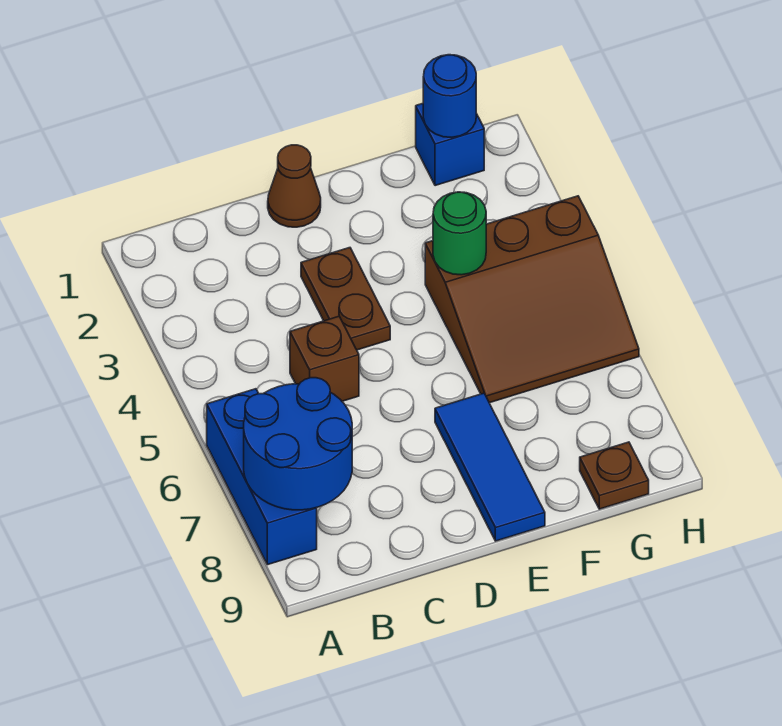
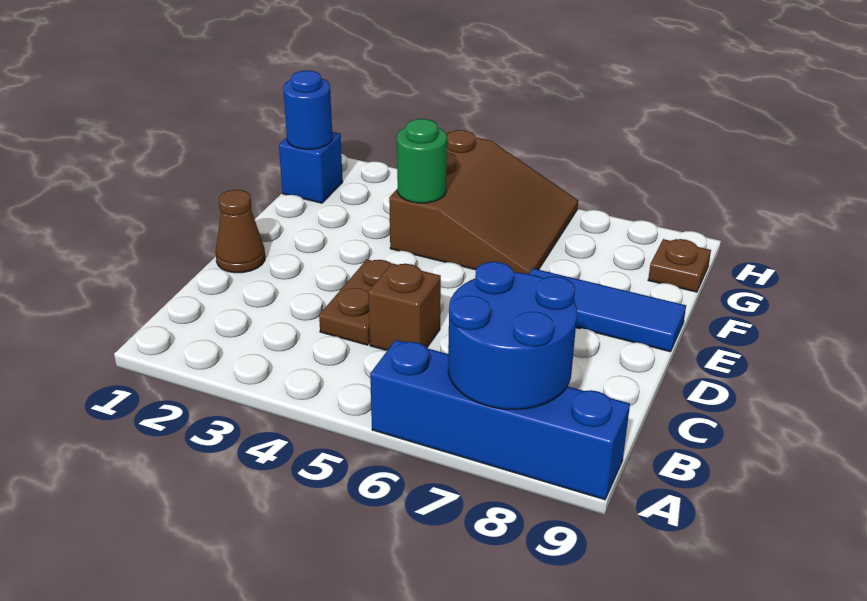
blue brick A6:A8 level 1 -> blue brick A6:A9 level 1
brown plate D3:D4 level 1 -> brown plate C4:D4 level 1

